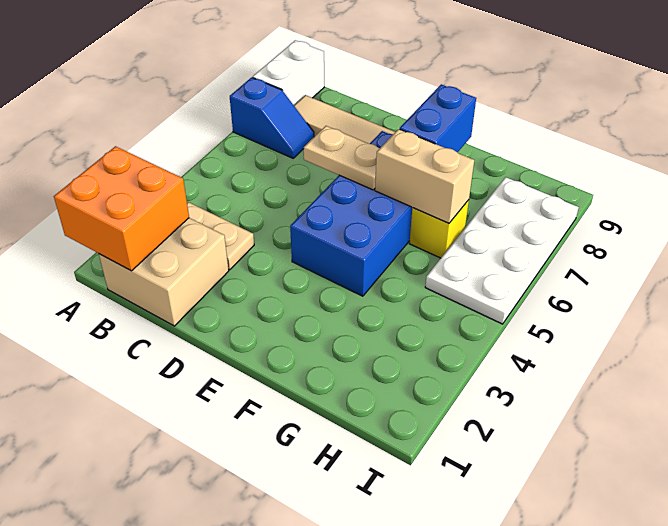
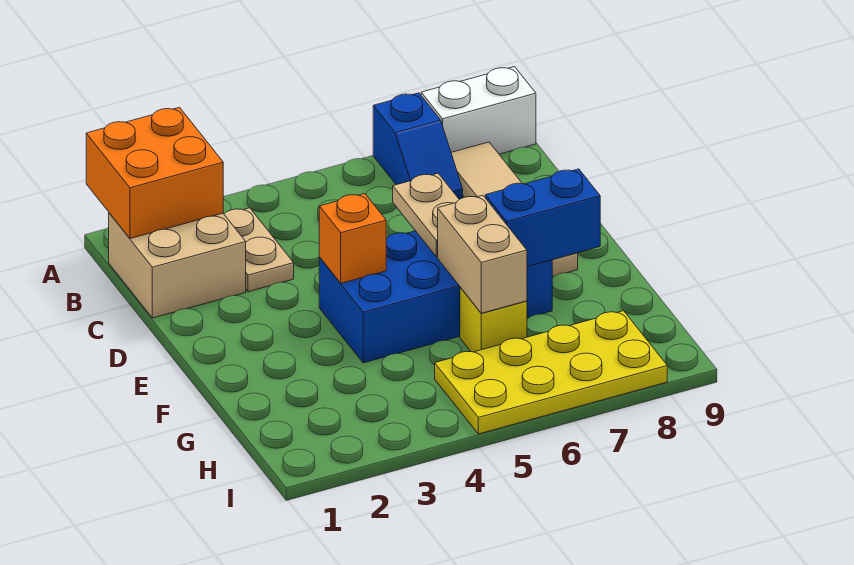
none -> orange brick E4 level 2
white plate H5:I8 level 1 -> yellow plate H5:I8 level 1

